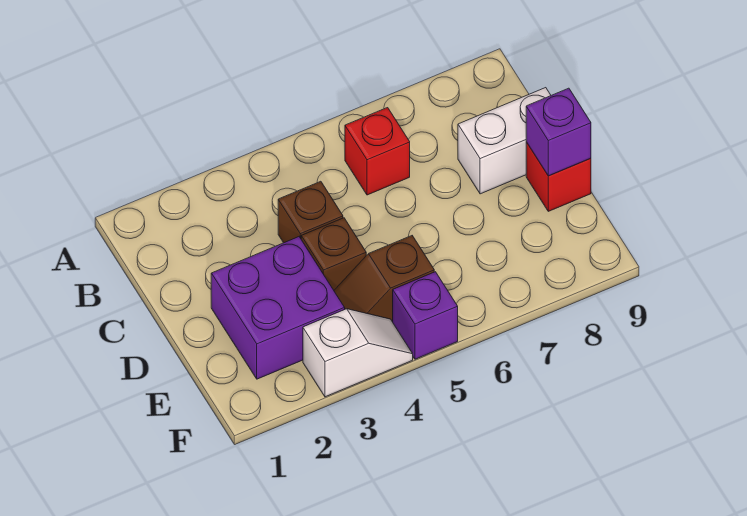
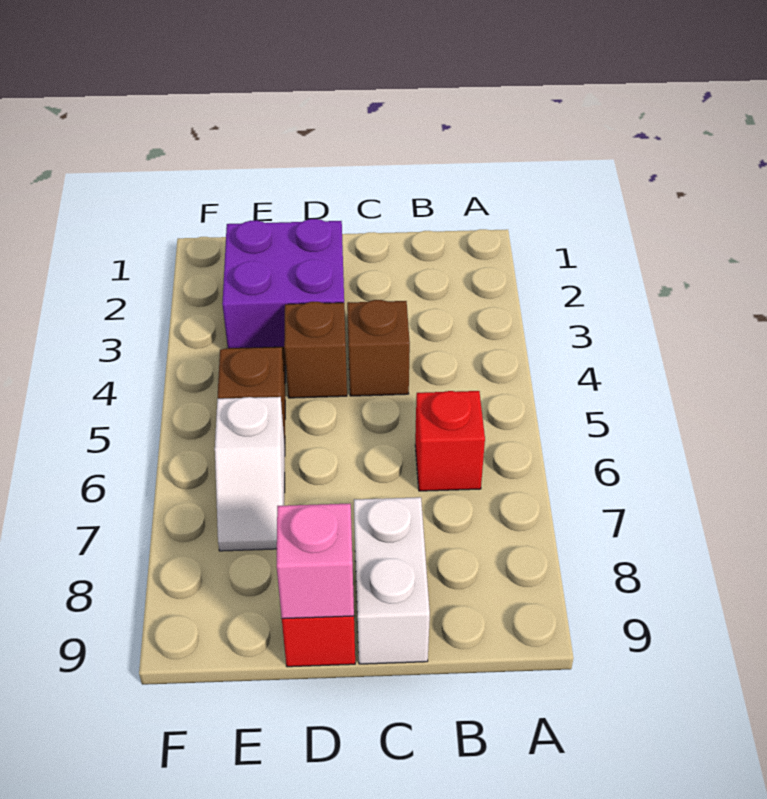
purple brick D9 level 2 -> pink brick D9 level 2
white slope F3:F4 level 1 top 3 -> white slope E6:E7 level 1 top 6
purple brick F5 level 1 -> none

